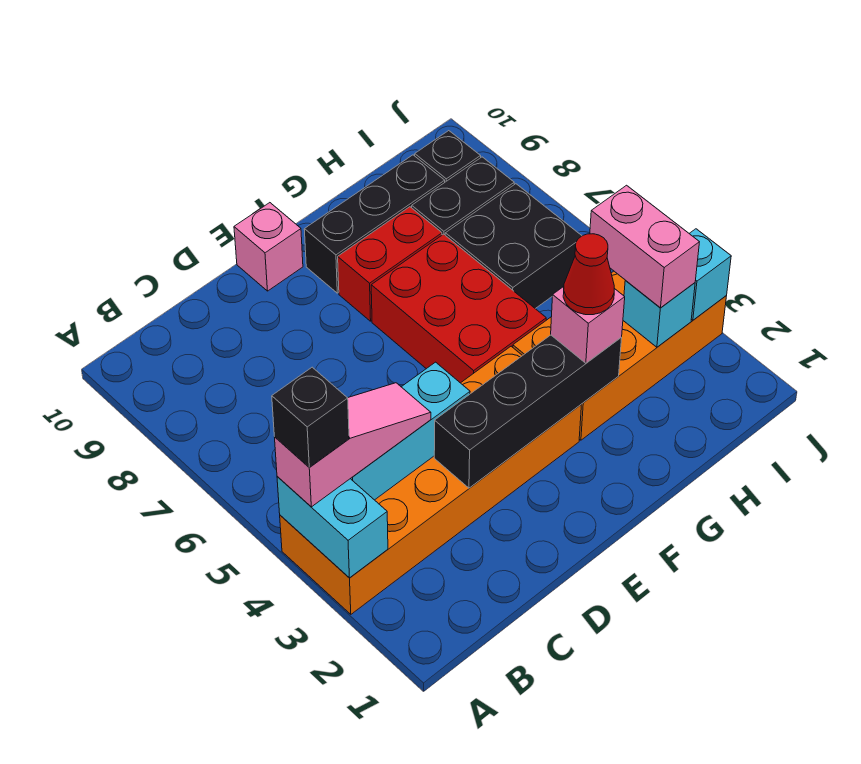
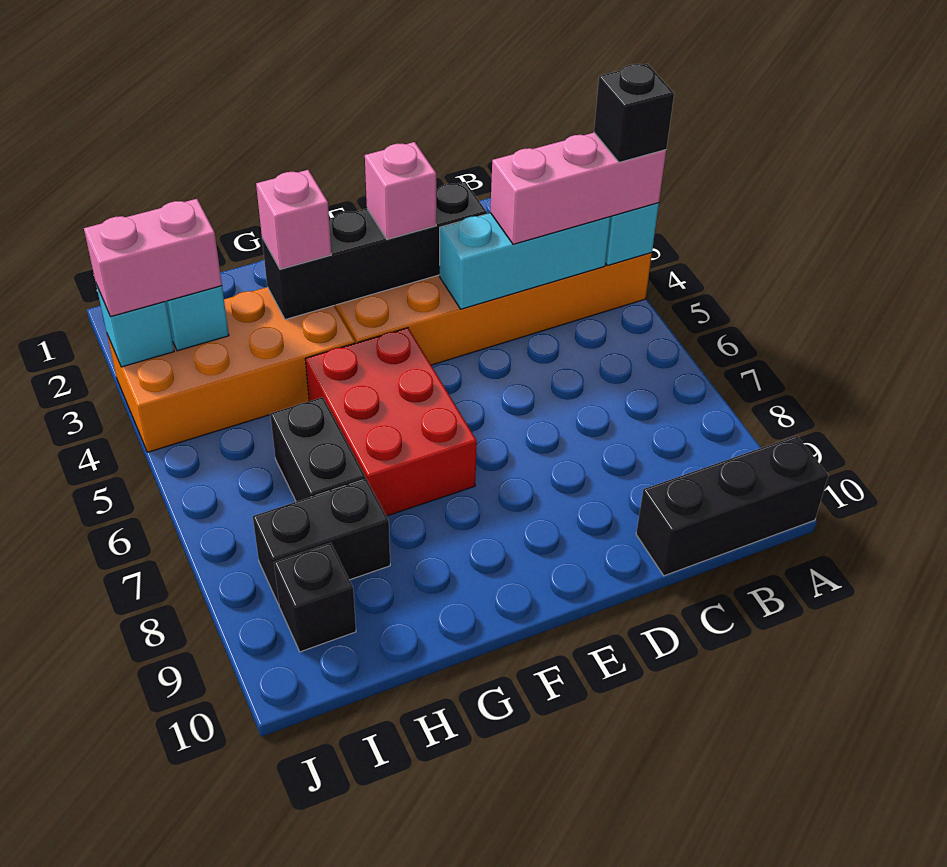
pink slope A4:C4 level 3 top A -> pink brick A4:C4 level 3
pink brick E10 level 1 -> pink brick E3 level 3
red brick F8:G8 level 1 -> none
black brick F9:H9 level 1 -> black brick A10:C10 level 1
red cone G3 level 4 -> none
black brick H6:I7 level 1 -> black brick H6:H7 level 1
pink brick I3:I4 level 3 -> pink brick I3:J3 level 3

